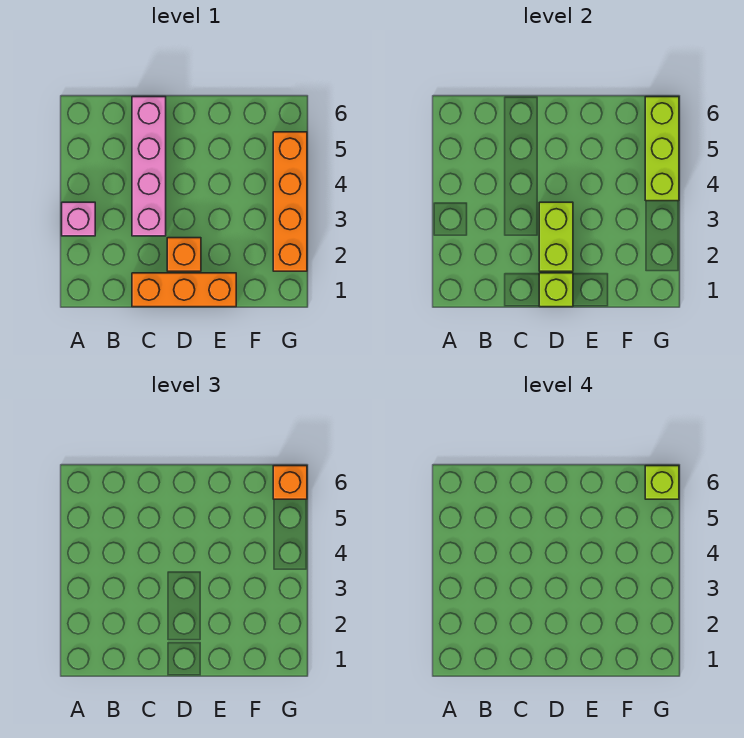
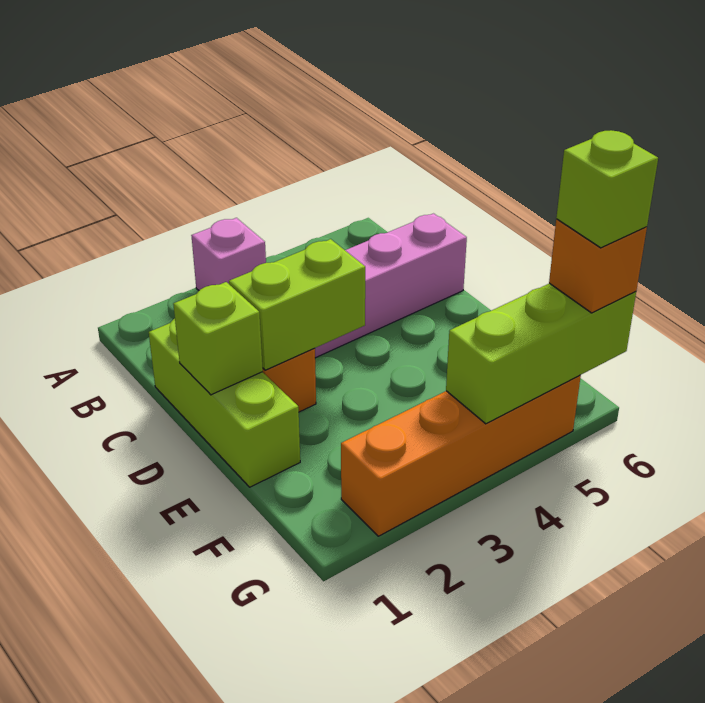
orange brick C1:E1 level 1 -> lime brick C1:E1 level 1

